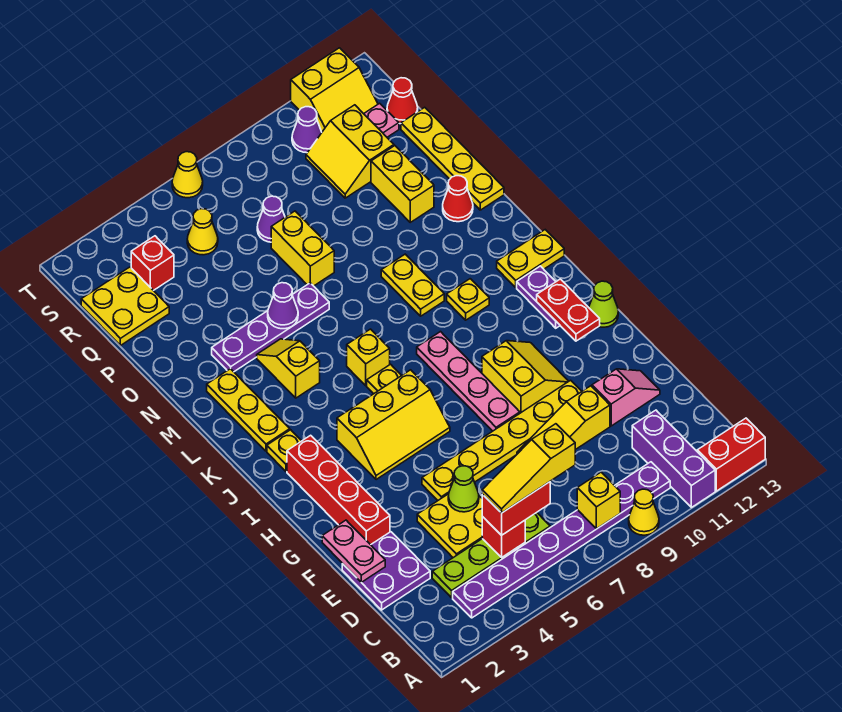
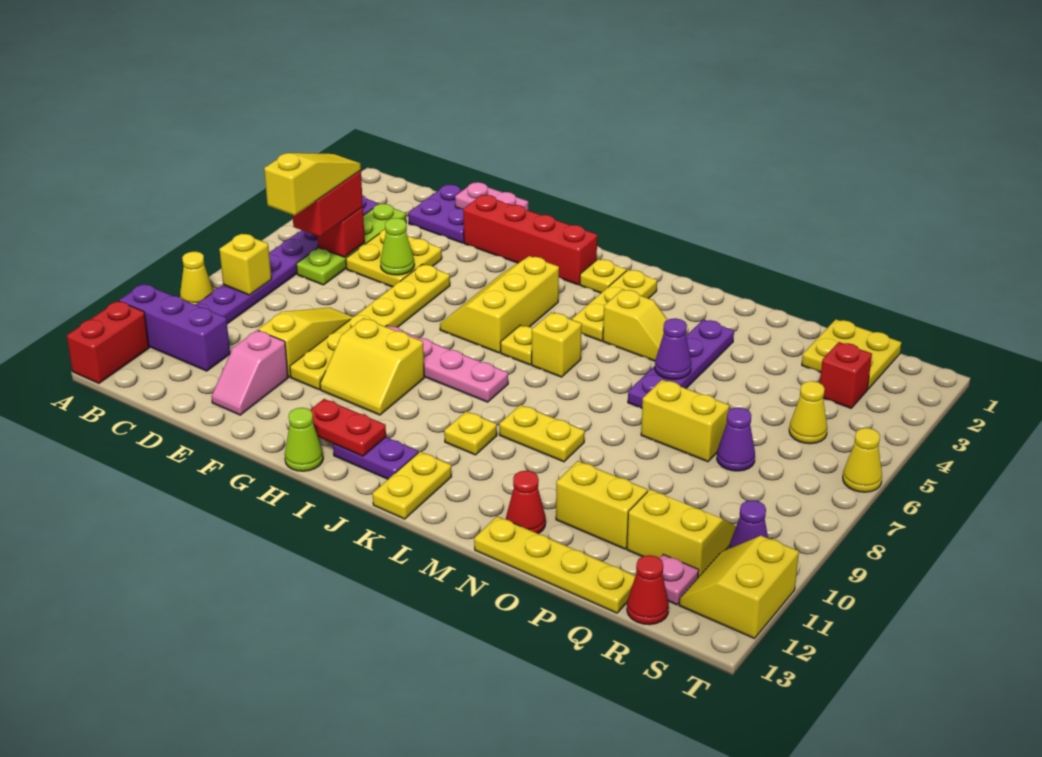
yellow plate K2:M2 level 1 -> yellow plate K2:K4 level 1

